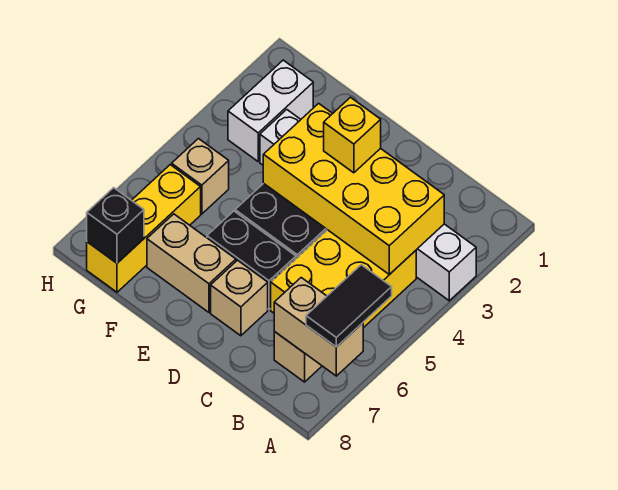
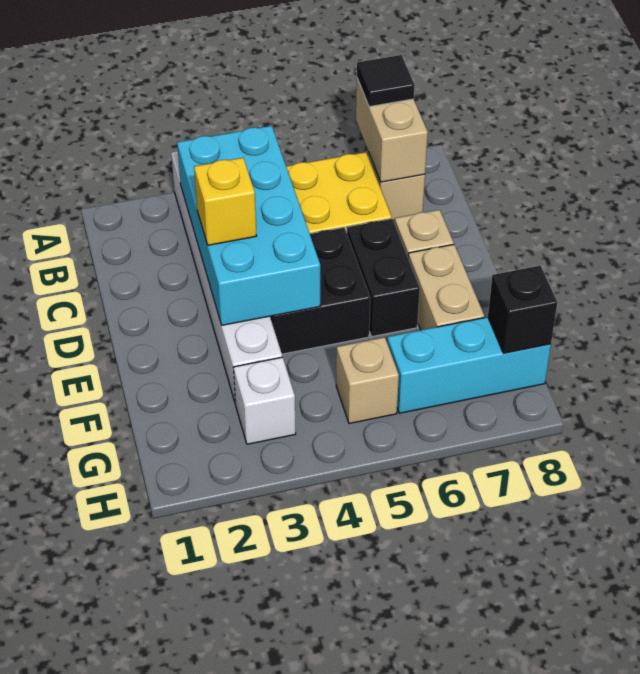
black tile A6:A7 level 3 -> black tile A7 level 3
yellow brick B3:E4 level 2 -> cyan brick B3:E4 level 2
white brick G2:G3 level 1 -> white brick G3 level 1
yellow brick G6:G8 level 1 -> cyan brick G6:G8 level 1

